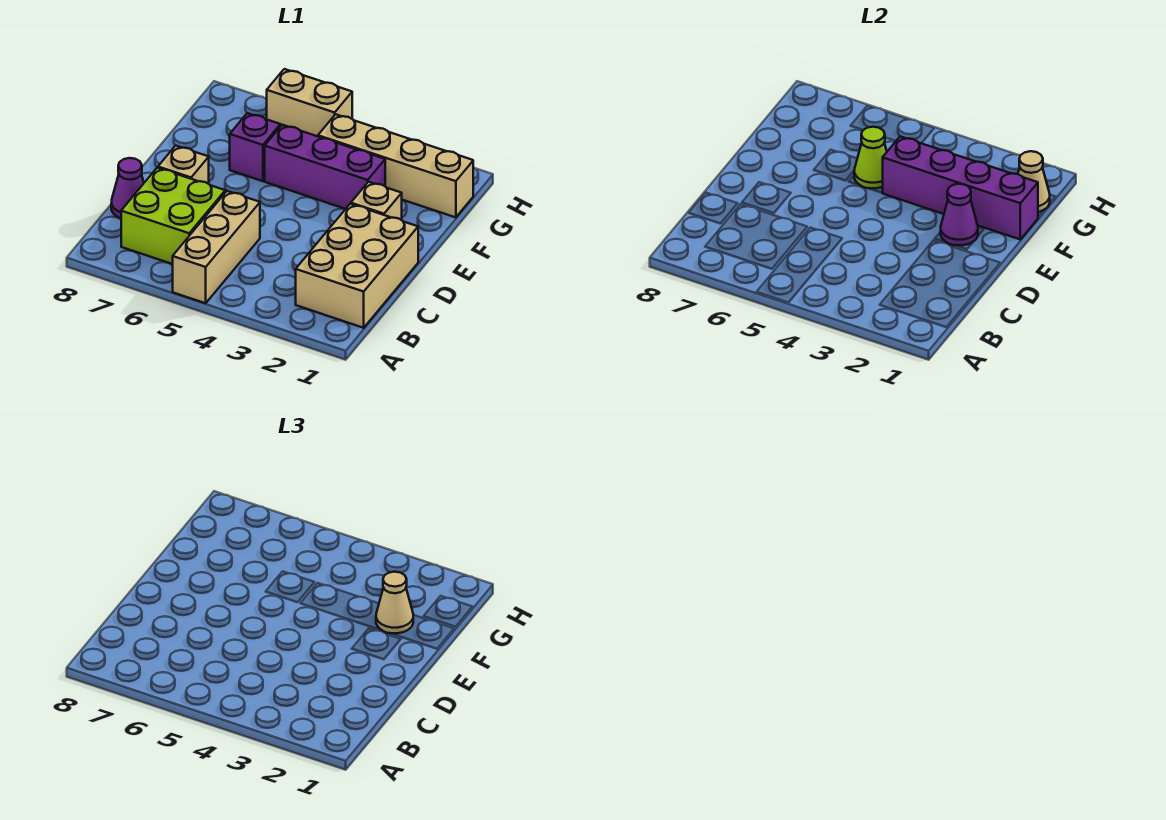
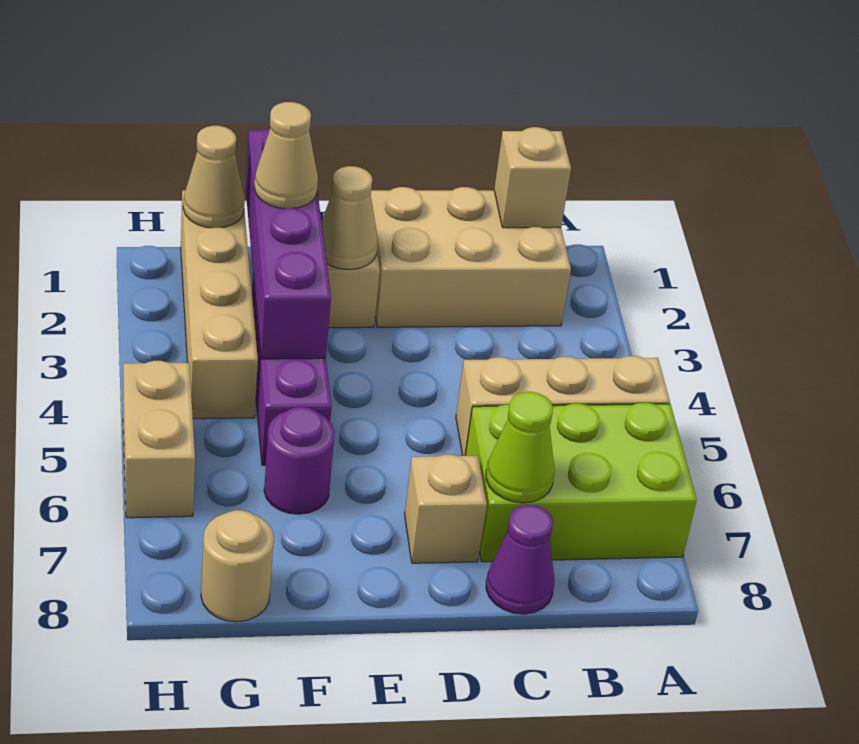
none -> tan brick B1 level 2
lime brick B6:C7 level 1 -> lime brick A6:C7 level 1
purple cone E2 level 2 -> tan cone E2 level 2
lime cone F5 level 2 -> lime cone C7 level 2
purple brick F6 level 1 -> purple round brick F6 level 1
none -> tan round brick G8 level 1

